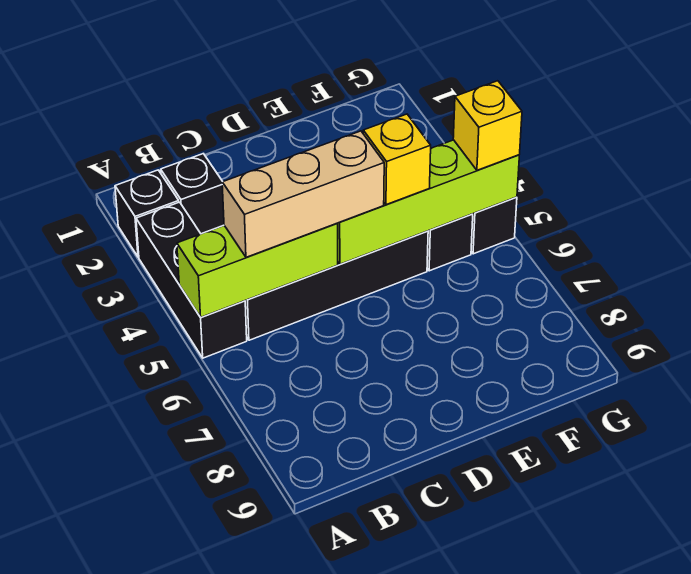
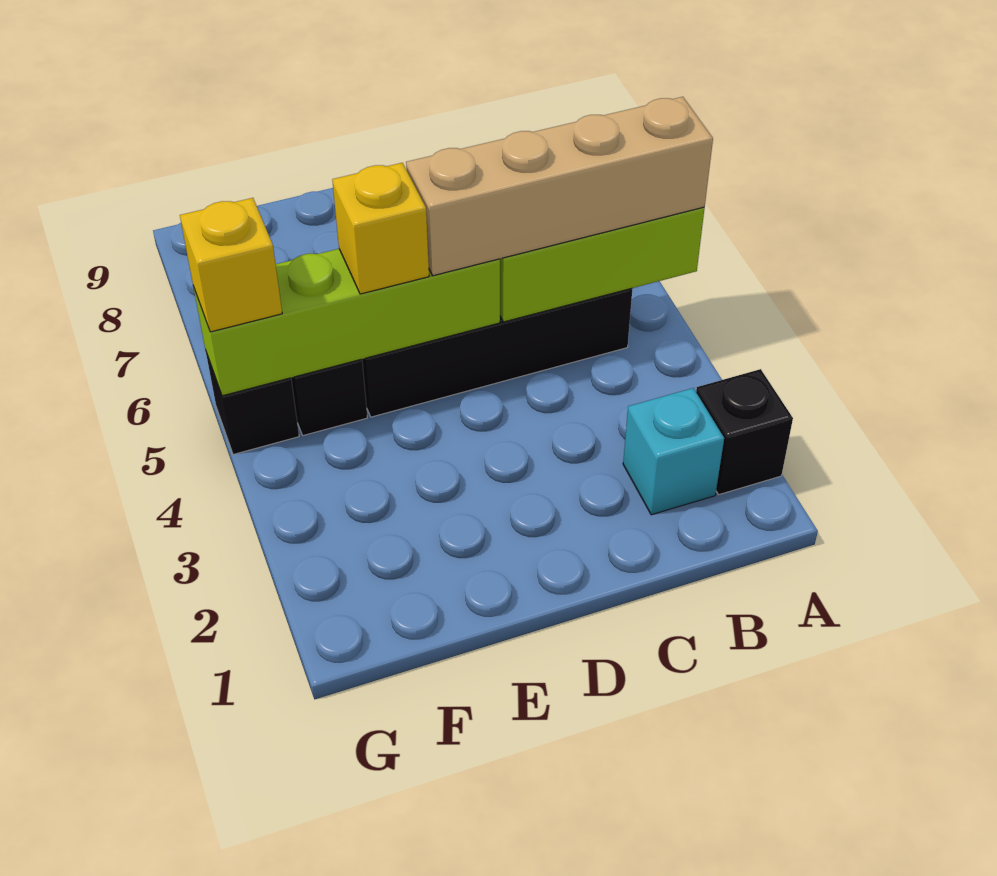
black brick A3:A5 level 1 -> none
black brick B2 level 1 -> cyan brick B2 level 1
tan brick B5:D5 level 3 -> tan brick A5:D5 level 3

